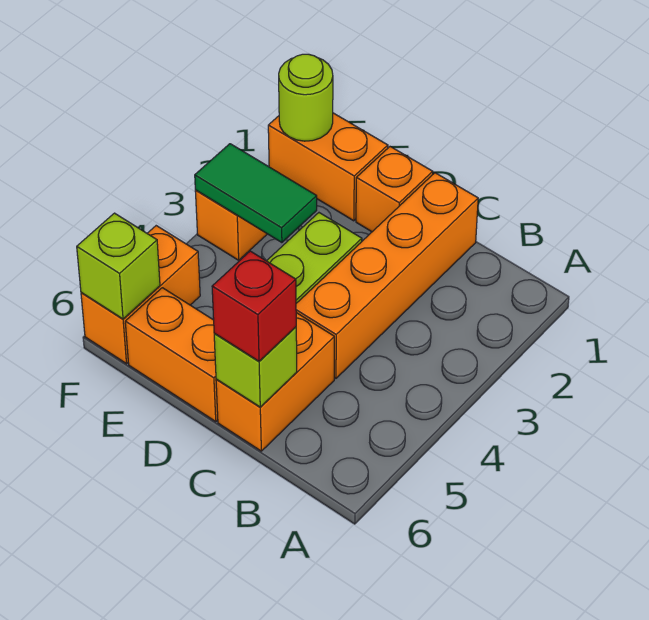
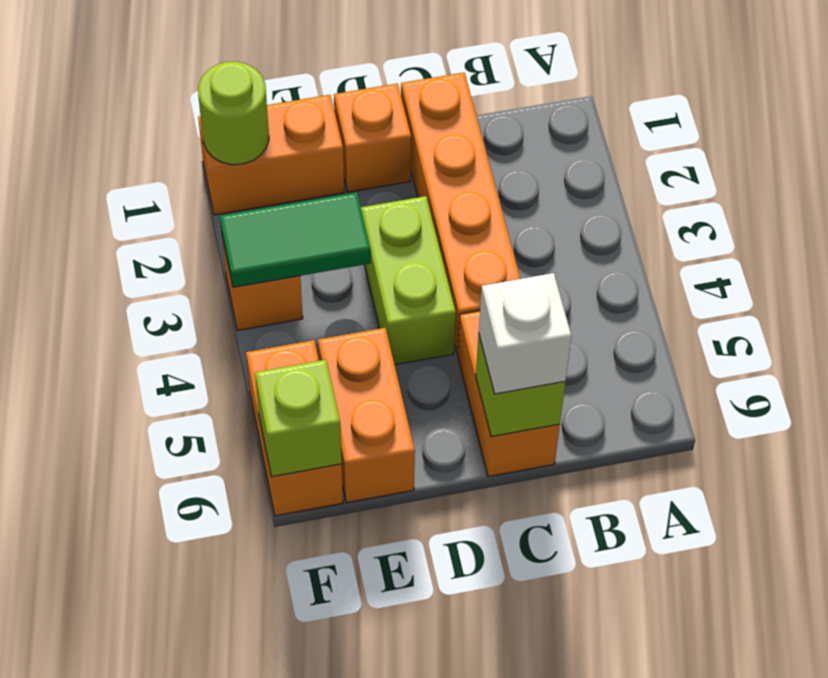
red brick C6 level 3 -> white brick C6 level 3
orange brick D6:E6 level 1 -> orange brick E5:E6 level 1

